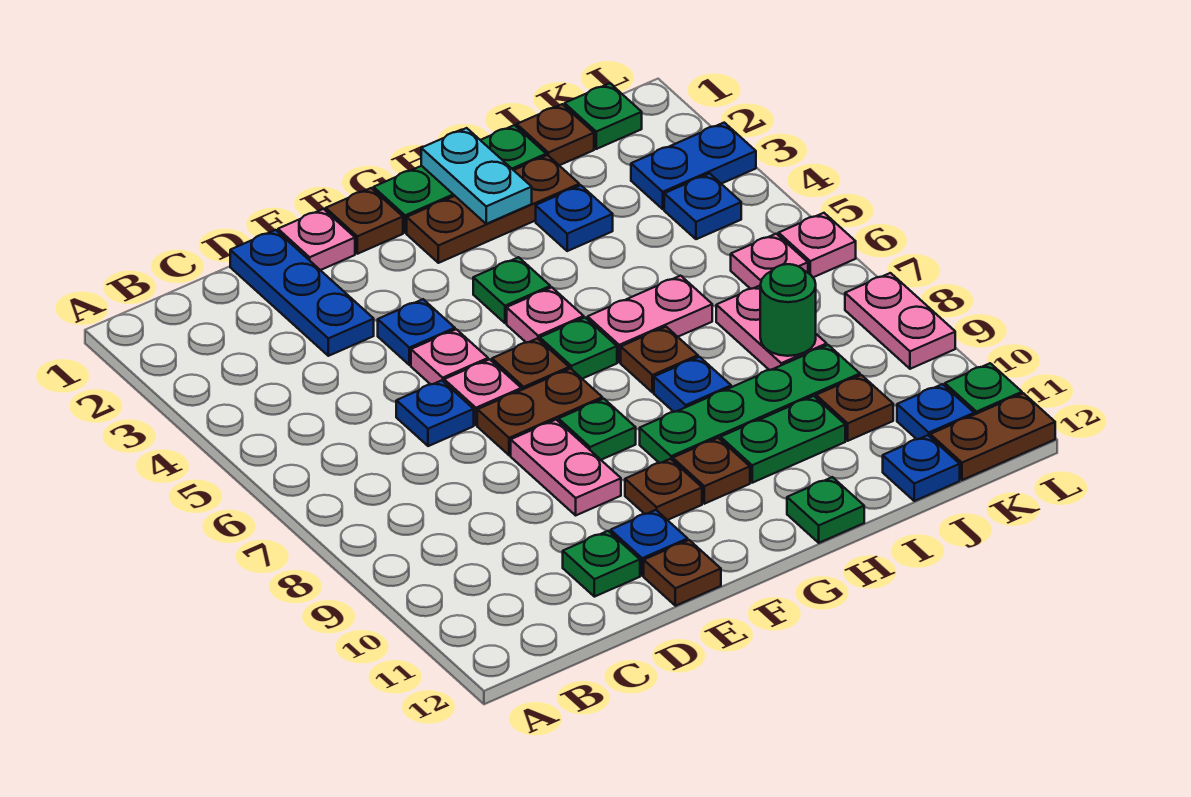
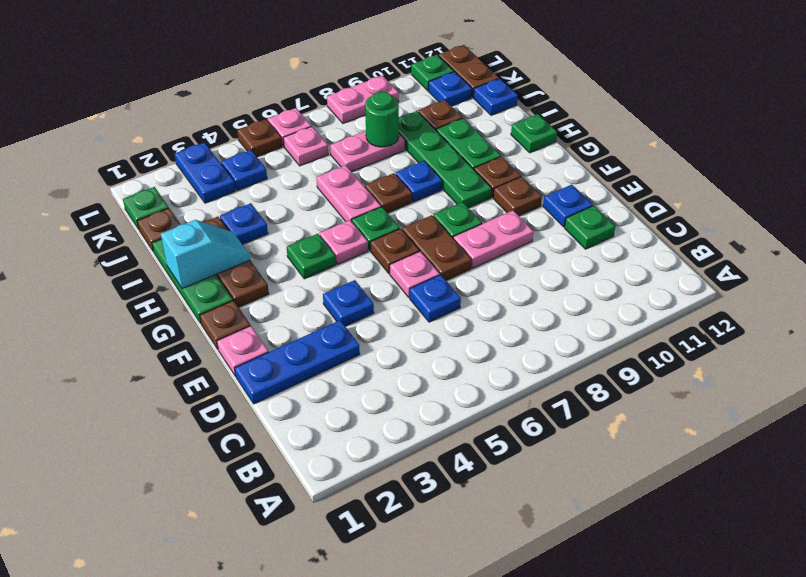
pink plate E5 level 1 -> none
brown plate E12 level 1 -> brown plate L5 level 1
cyan plate H1:H2 level 2 -> cyan slope H1:H2 level 2 top 1

